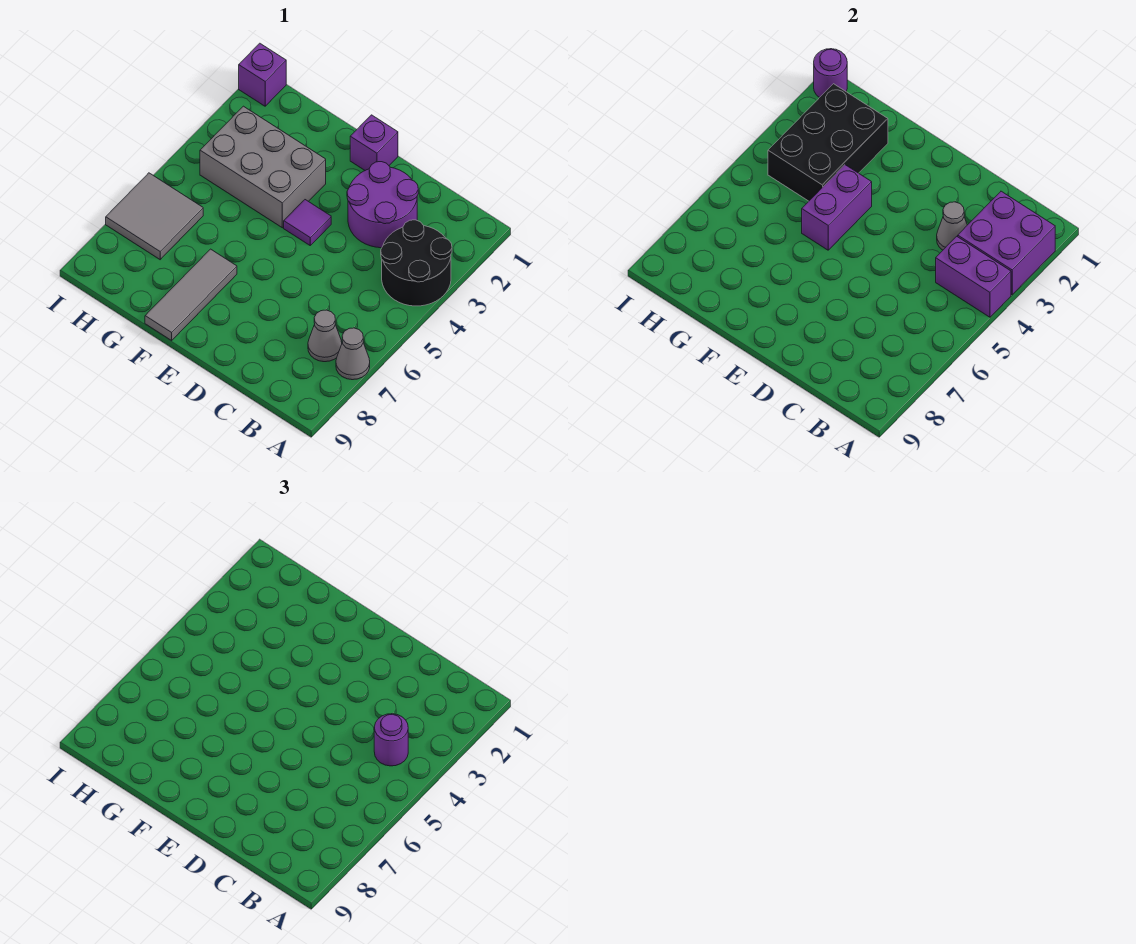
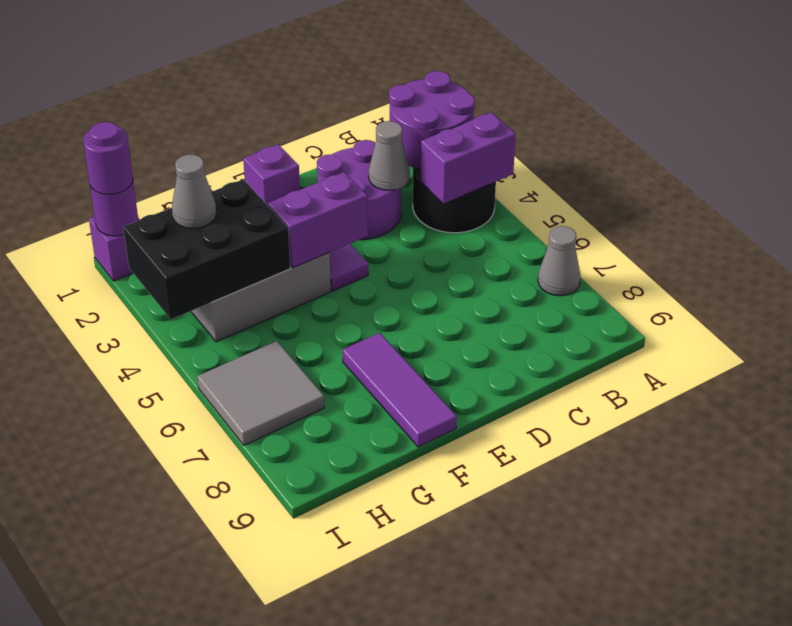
purple brick A2:B3 level 2 -> purple round brick A2:B3 level 2
purple round brick B4 level 3 -> purple round brick I1 level 3
grey cone B7 level 1 -> grey cone H3 level 3
purple brick F4:F5 level 2 -> purple brick E4:F4 level 2
grey tile F7:F9 level 1 -> purple tile F7:F9 level 1
black brick G2:H4 level 2 -> black brick G3:I4 level 2

